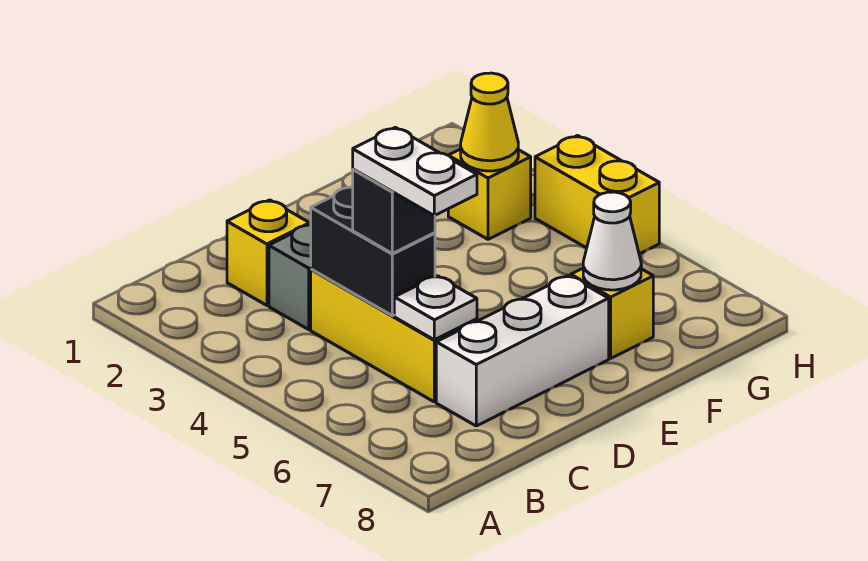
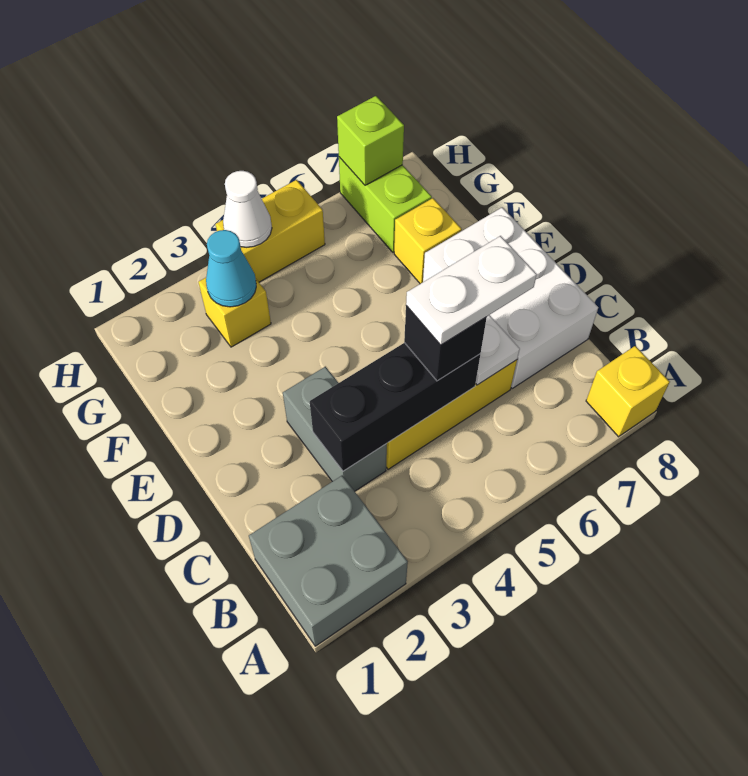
none -> grey brick A1:B2 level 1
yellow brick C2 level 1 -> yellow brick A8 level 1
black brick C4:C5 level 2 -> black brick C3:C5 level 2
white brick C7:E7 level 1 -> white brick C7:E8 level 1
white cone F7 level 2 -> white cone H4 level 2
yellow cone G3 level 2 -> cyan cone G3 level 2
none -> lime brick G7:H7 level 1
none -> lime brick H7 level 2

